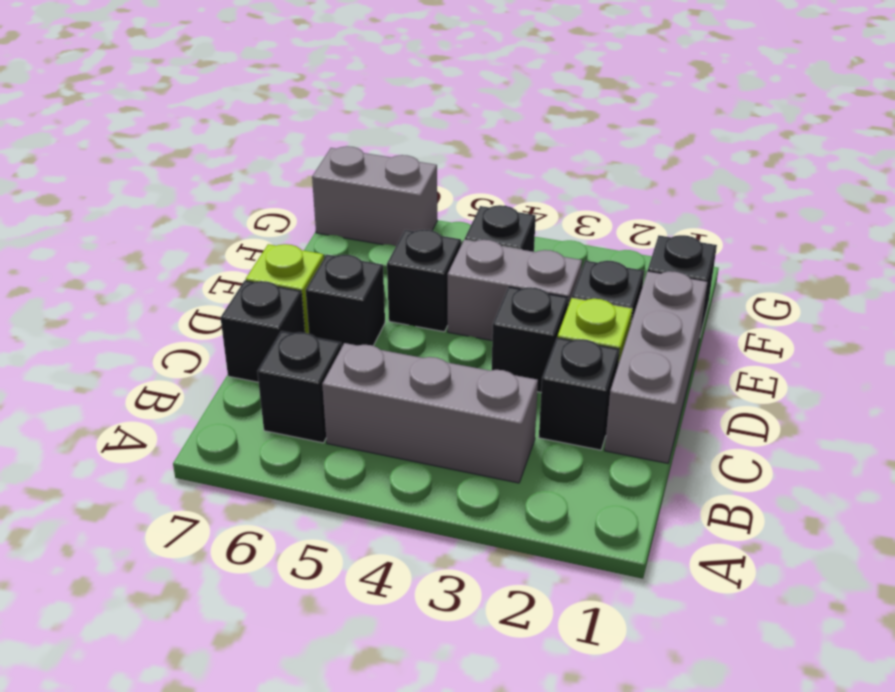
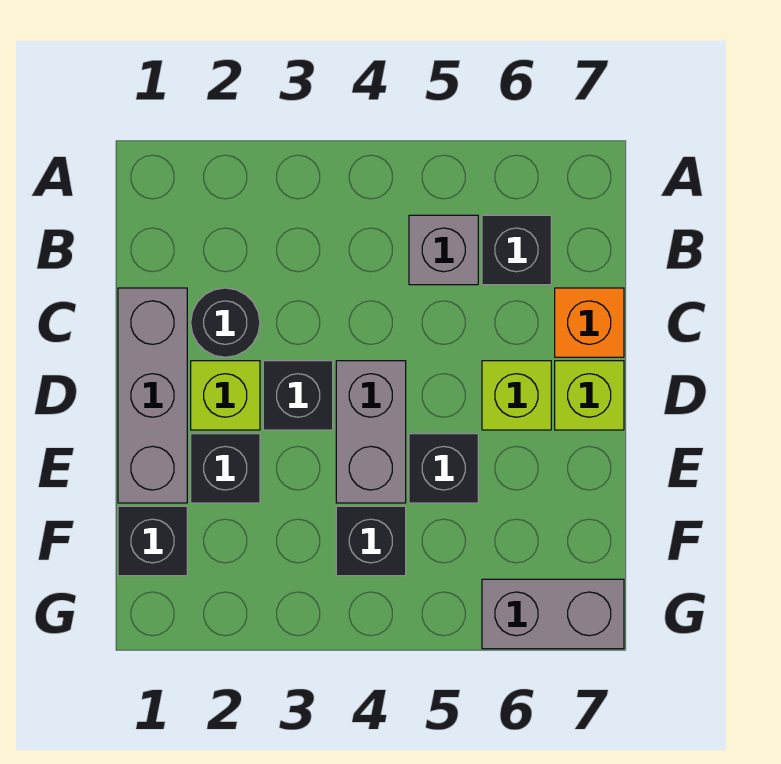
grey brick B3:B5 level 1 -> grey brick B5 level 1
black brick C2 level 1 -> black round brick C2 level 1
black brick C7 level 1 -> orange brick C7 level 1
black brick D6 level 1 -> lime brick D6 level 1
grey brick E3:E4 level 1 -> grey brick D4:E4 level 1

